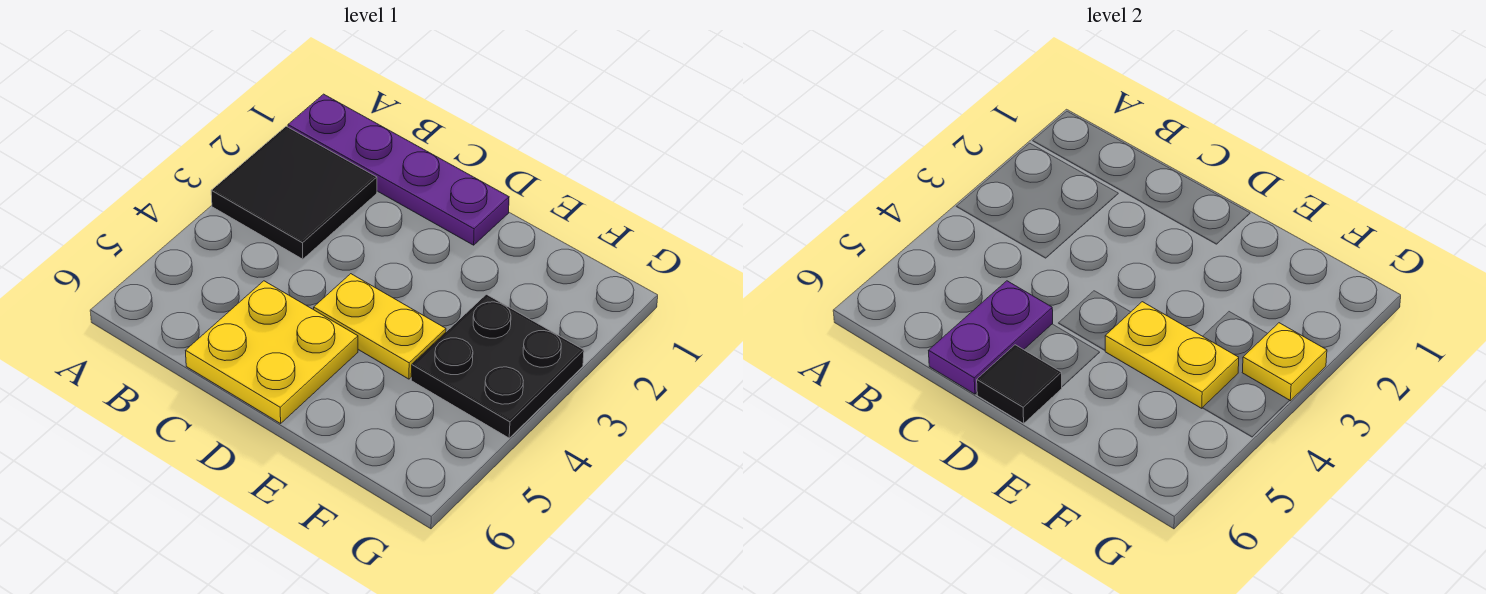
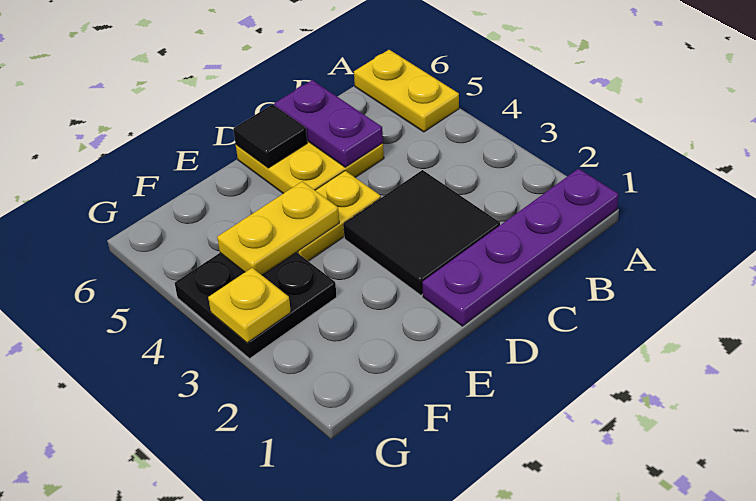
black tile A2:B3 level 1 -> black tile C2:D3 level 1
none -> yellow plate A5:A6 level 1

